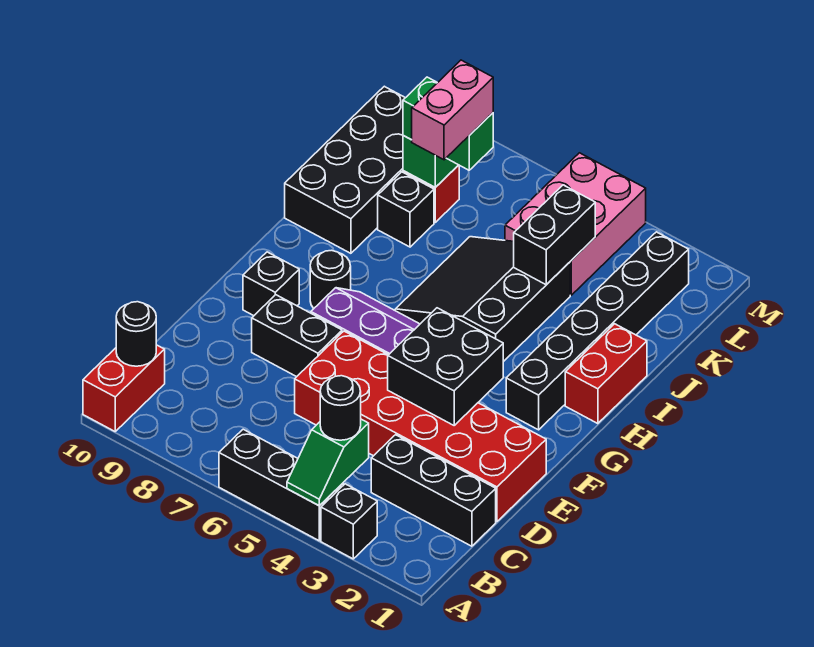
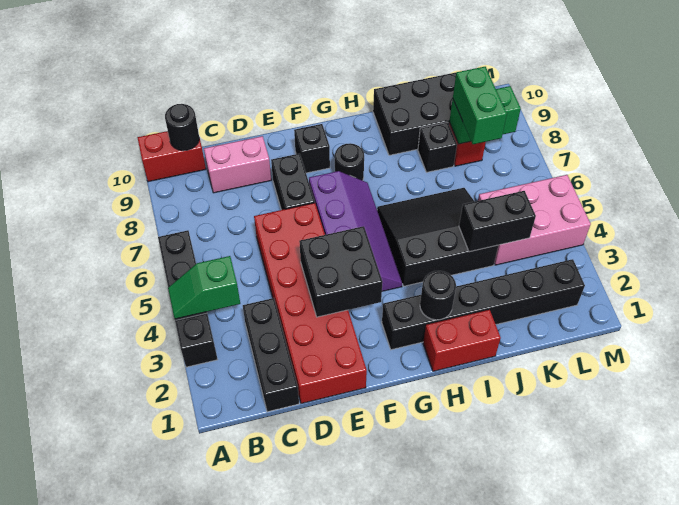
black round brick B4 level 3 -> black round brick H2 level 2
pink brick J7:K7 level 4 -> pink brick C9:D9 level 1

